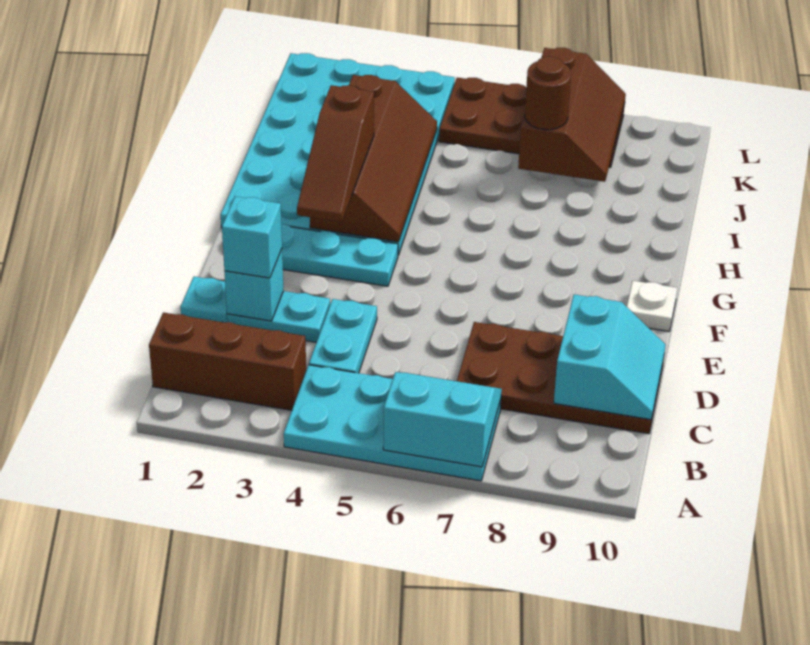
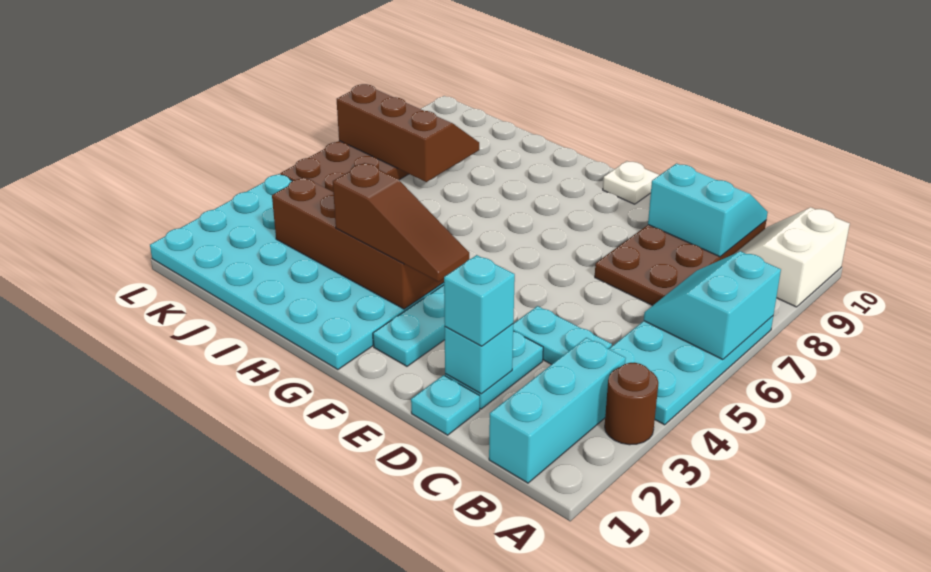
none -> white slope A9:B10 level 1 top A
brown brick B1:B3 level 1 -> cyan brick B1:B3 level 1
brown round brick J7 level 3 -> brown round brick A3 level 1

